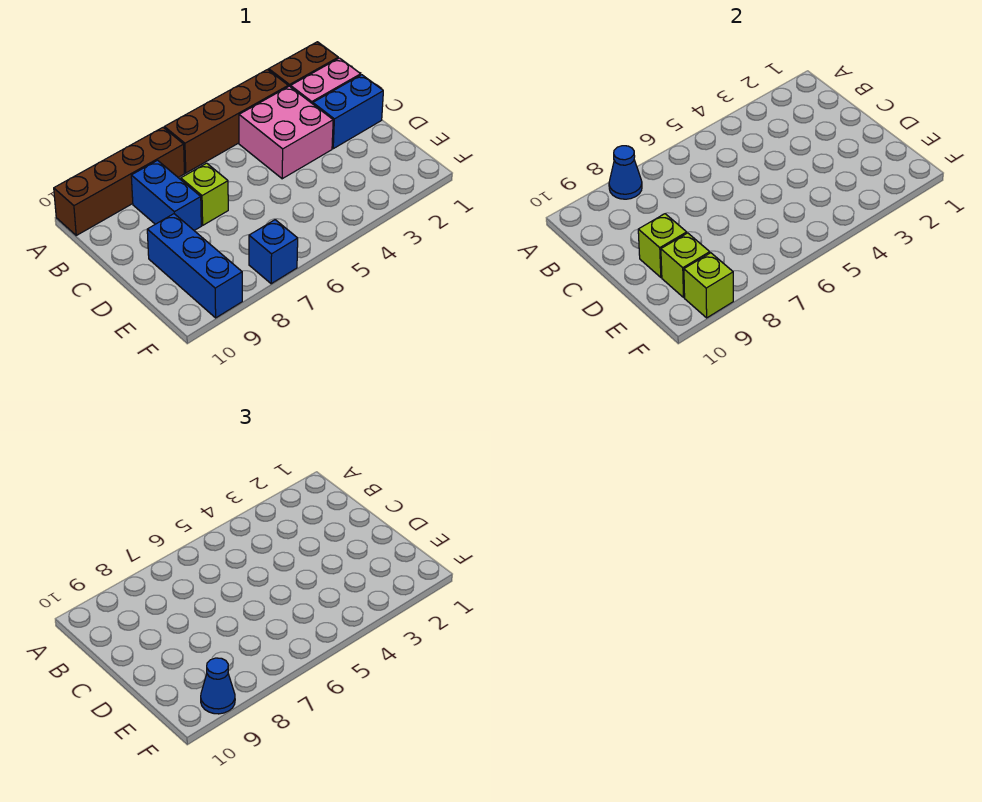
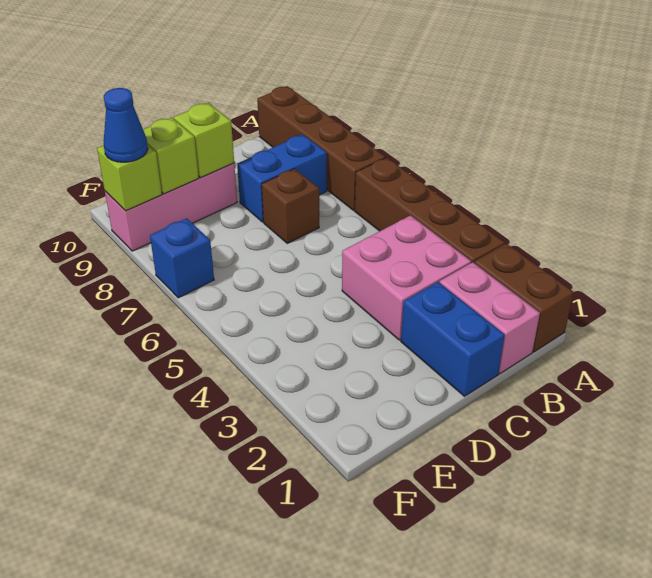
blue cone A8 level 2 -> none
lime brick C7 level 1 -> brown brick C7 level 1
blue brick D9:F9 level 1 -> pink brick D9:F9 level 1

